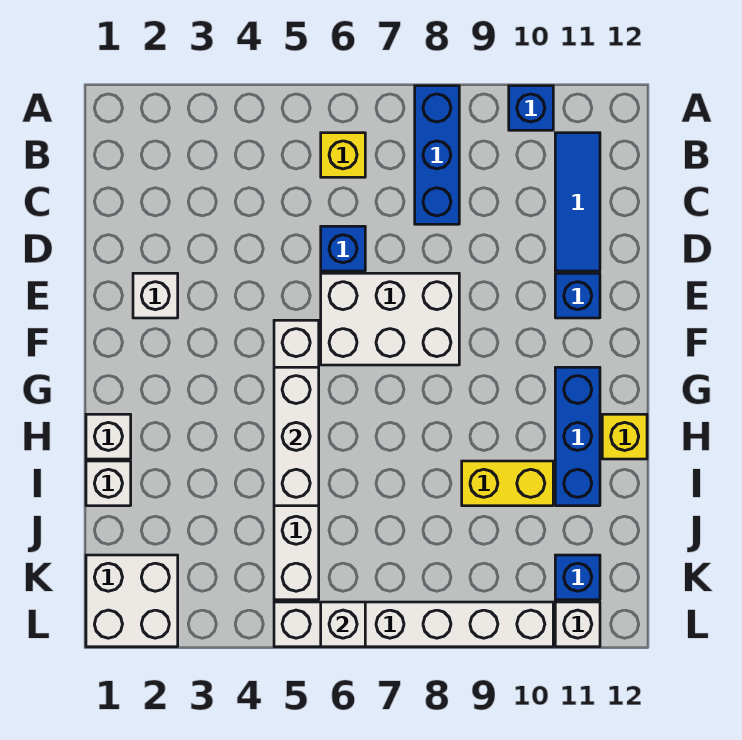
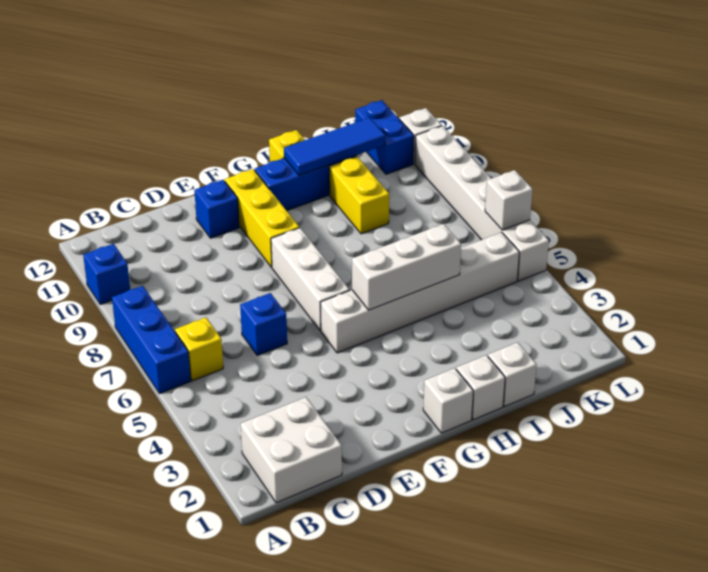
blue brick A8:C8 level 1 -> blue brick A6:A8 level 1
blue tile B11:D11 level 1 -> blue tile H11:J11 level 2
white brick E2 level 1 -> white brick G1 level 1
white brick E6:F8 level 1 -> white brick F6:F8 level 1
none -> yellow brick F9:F11 level 1
white brick K1:L2 level 1 -> white brick B1:C2 level 1
blue brick K11 level 1 -> blue brick K11:K12 level 1

